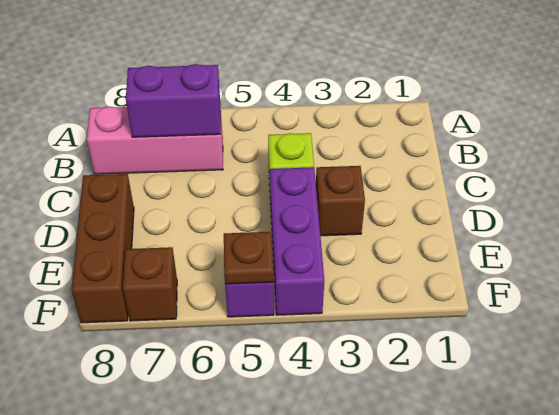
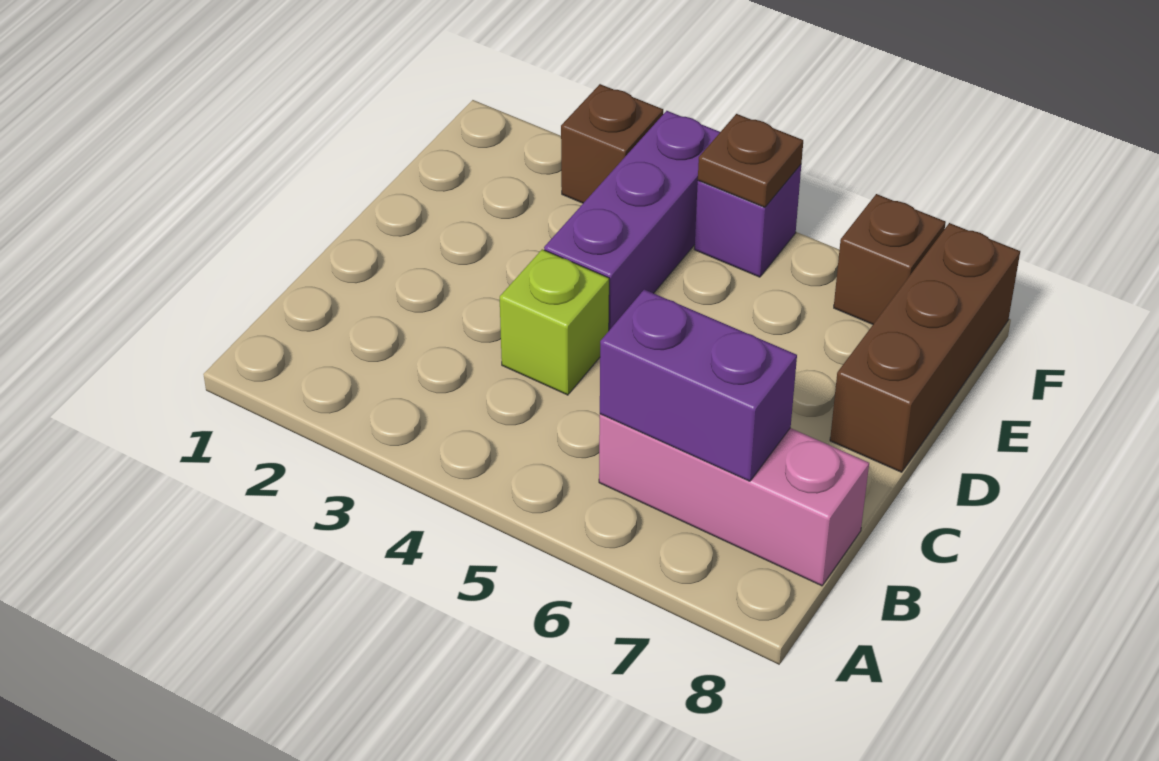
brown brick D3 level 1 -> brown brick F3 level 1

